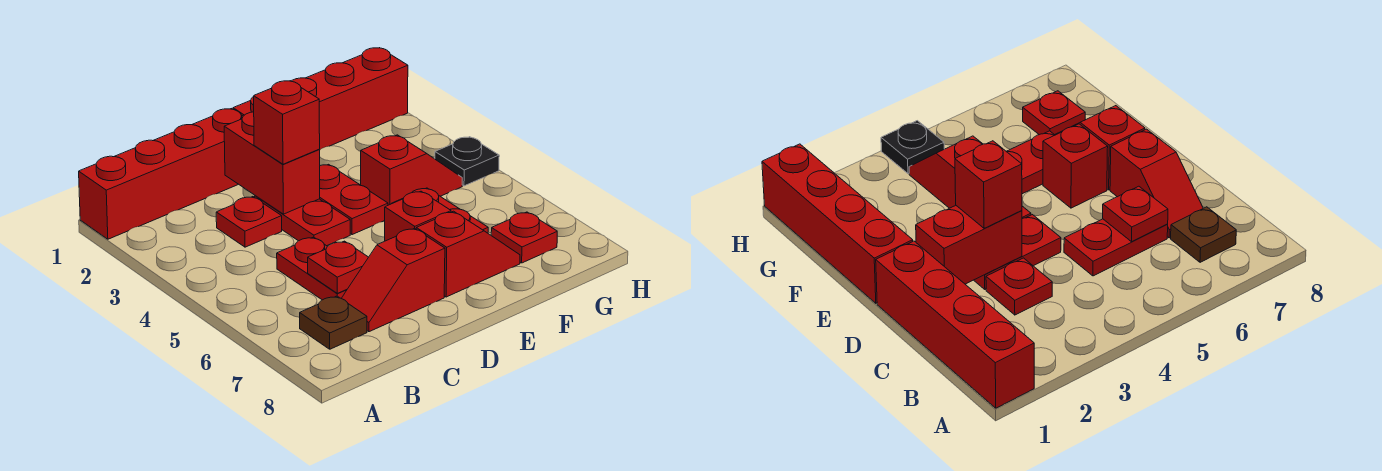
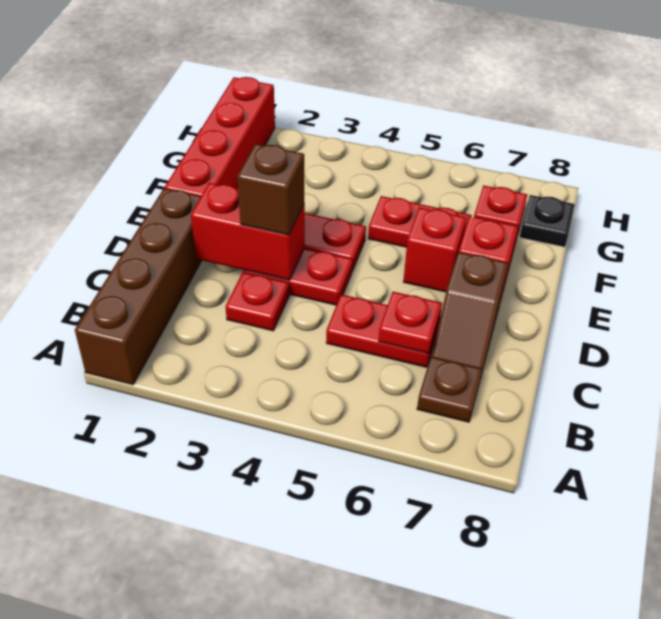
red brick A1:D1 level 1 -> brown brick A1:D1 level 1
red slope C7:D7 level 1 top D -> brown slope C7:D7 level 1 top D
red brick D3 level 3 -> brown brick D3 level 3
red slope F4:G4 level 1 top F -> none
black plate H4 level 1 -> black plate G8 level 1

